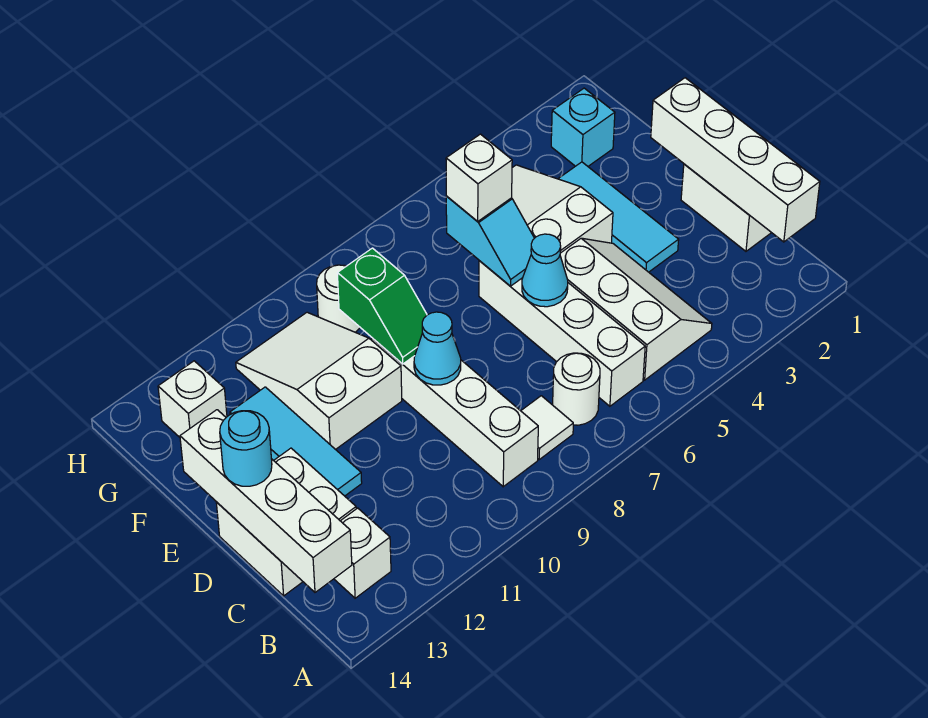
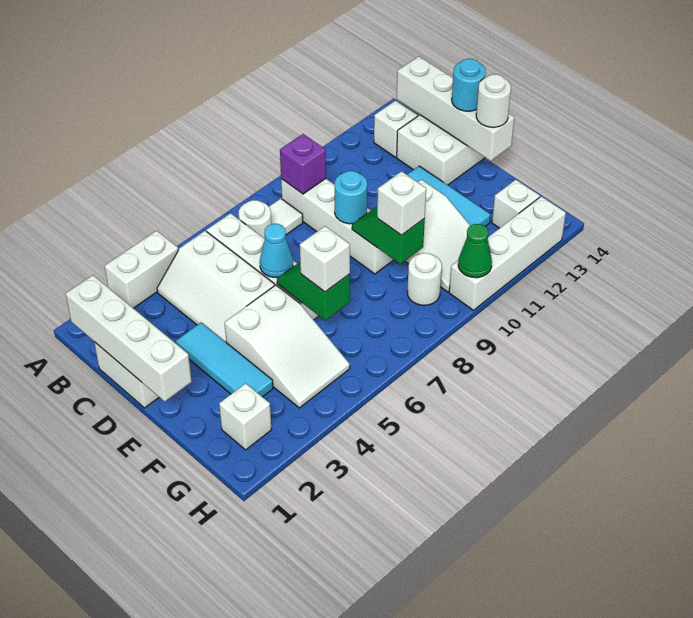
none -> white brick A3:A4 level 1
none -> purple brick B9 level 2
cyan cone D9 level 2 -> cyan round brick D9 level 2
cyan slope E6:F6 level 2 top F -> green slope E6:F6 level 2 top F
none -> white round brick E14 level 3
none -> white brick F9 level 3
cyan brick G2 level 1 -> white brick G2 level 1
none -> white brick H10:H13 level 1
none -> green cone H10 level 2

